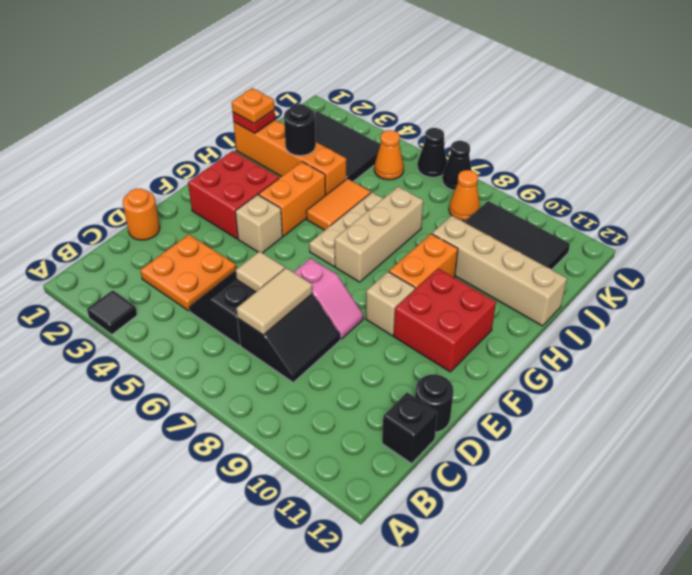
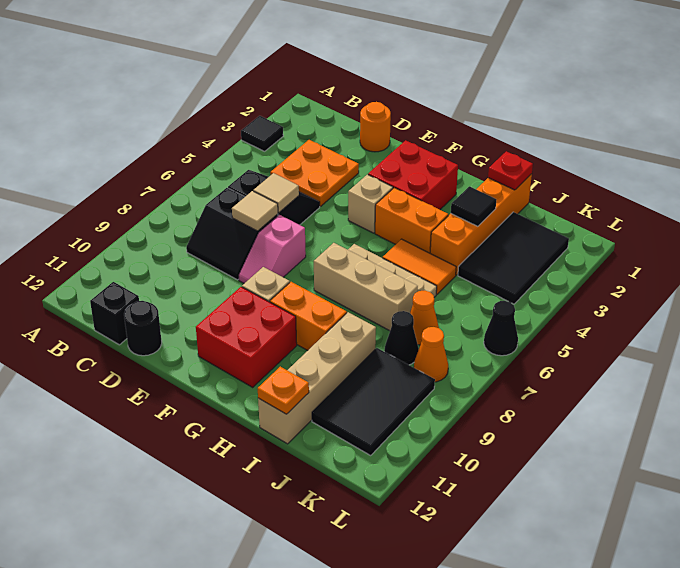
tan tile C7:D7 level 2 -> tan tile D7 level 2
orange plate I1 level 3 -> orange plate I12 level 2
black round brick I3 level 2 -> black tile I3 level 2
orange cone K5 level 1 -> orange cone J7 level 1
black cone L7 level 1 -> black cone J8 level 1

